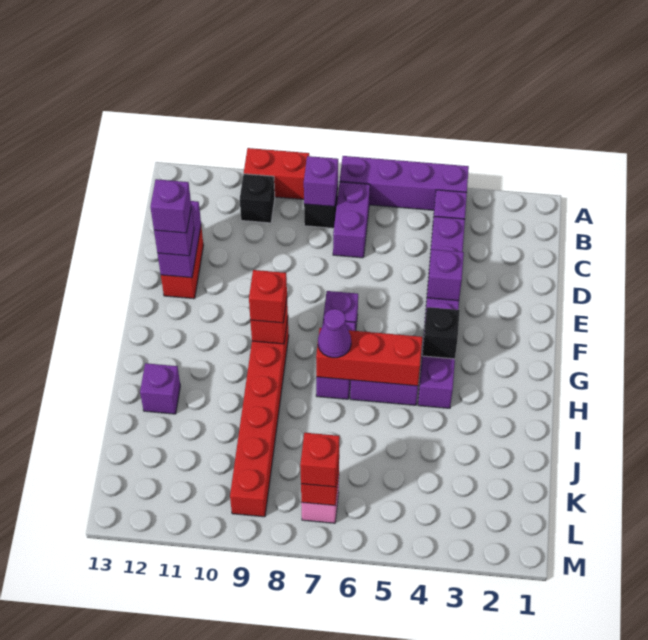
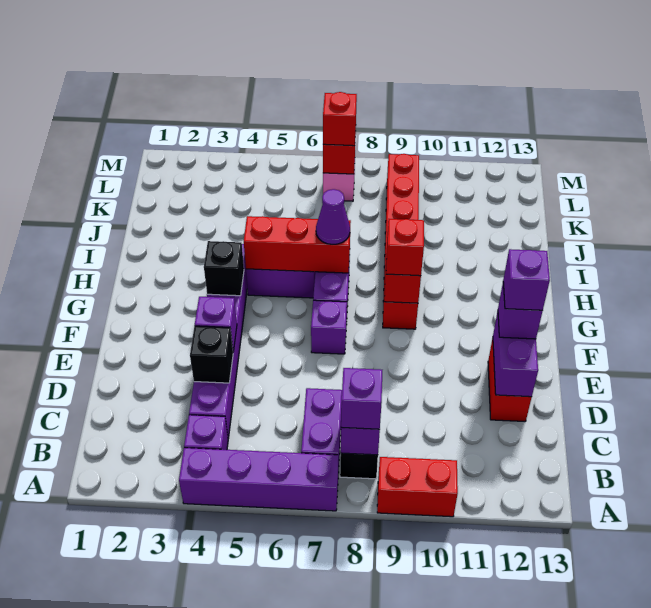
black brick B10 level 1 -> black brick D4 level 2
purple brick I12 level 1 -> purple brick B8 level 3

